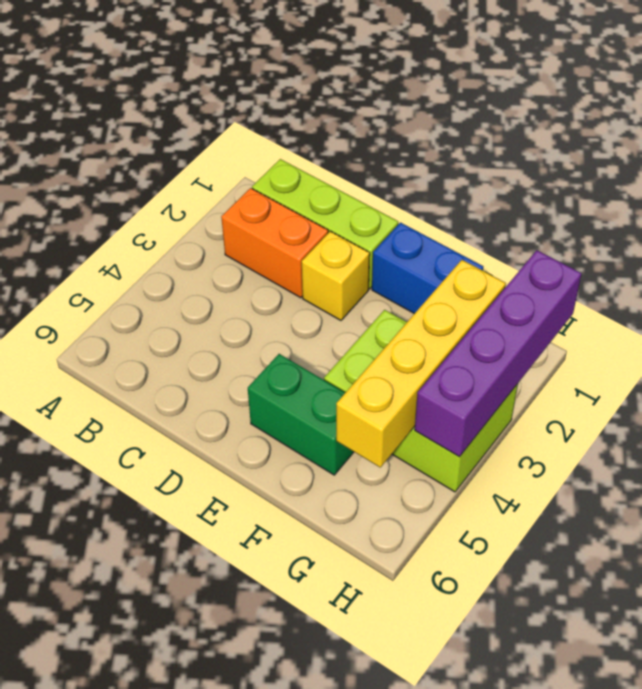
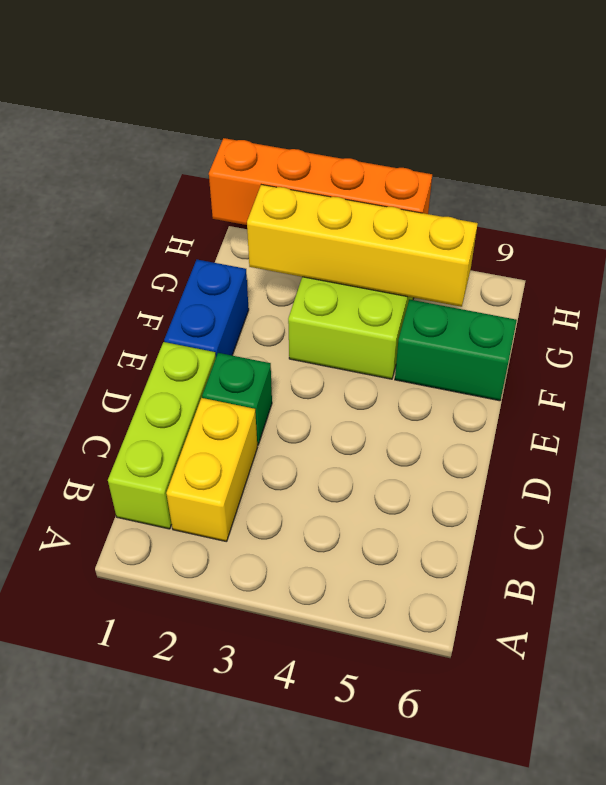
orange brick B2:C2 level 1 -> yellow brick B2:C2 level 1
yellow brick D2 level 1 -> green brick D2 level 1
green brick E5:F5 level 1 -> green brick F5:F6 level 1
purple brick H1:H4 level 2 -> orange brick H1:H4 level 2

